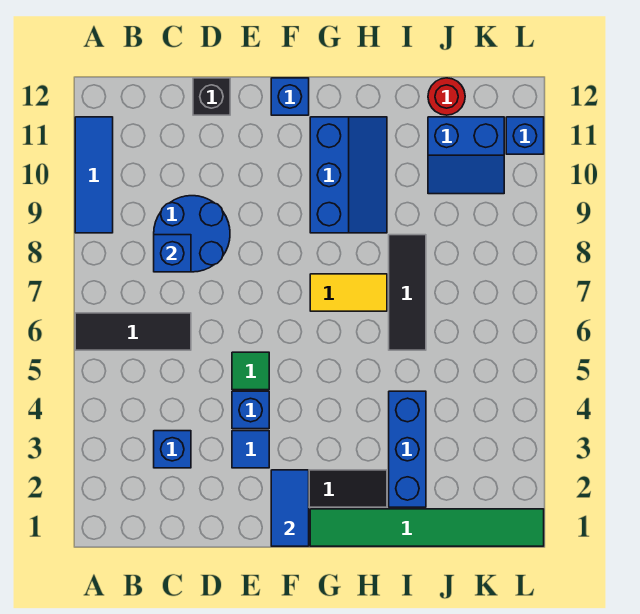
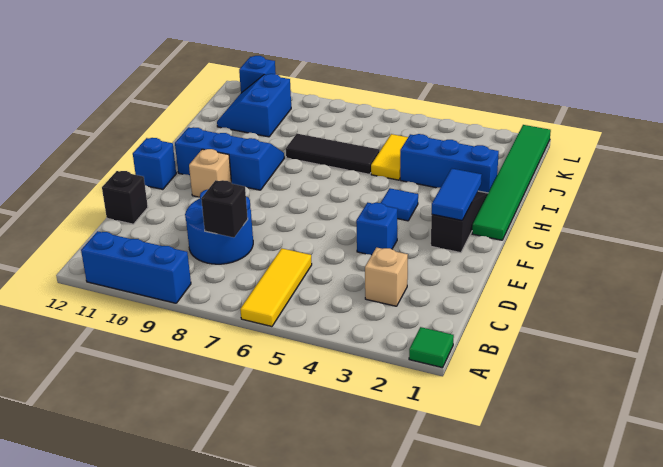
black tile A6:C6 level 1 -> yellow tile A6:C6 level 1
blue tile A9:A11 level 1 -> blue brick A9:A11 level 1
blue brick C3 level 1 -> tan brick C3 level 1
blue brick C8 level 2 -> black brick C8 level 2
blue tile E3 level 1 -> blue tile G4 level 1
green tile E5 level 1 -> green tile A1 level 1
blue tile F1:F2 level 2 -> blue tile F2:G2 level 2
none -> tan brick F10 level 1
yellow tile G7:H7 level 1 -> yellow tile I5:J5 level 1
blue slope J10:K11 level 1 top 11 -> blue slope J10:K11 level 1 top 10
red round brick J12 level 1 -> none

